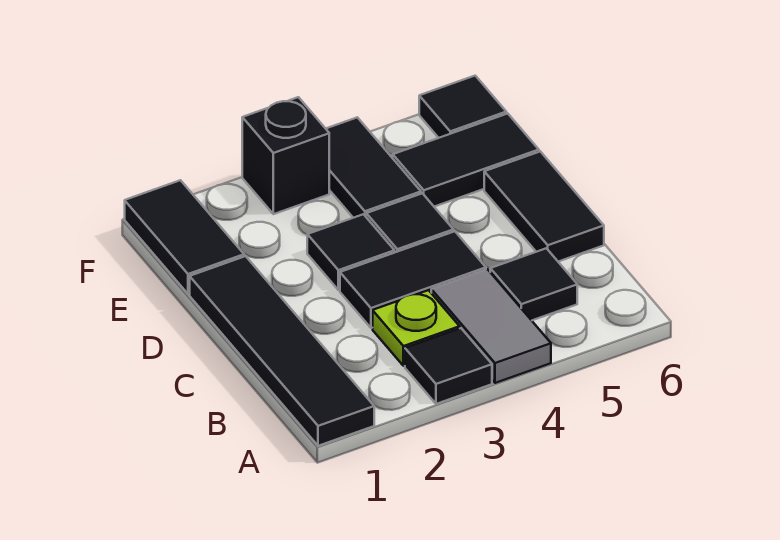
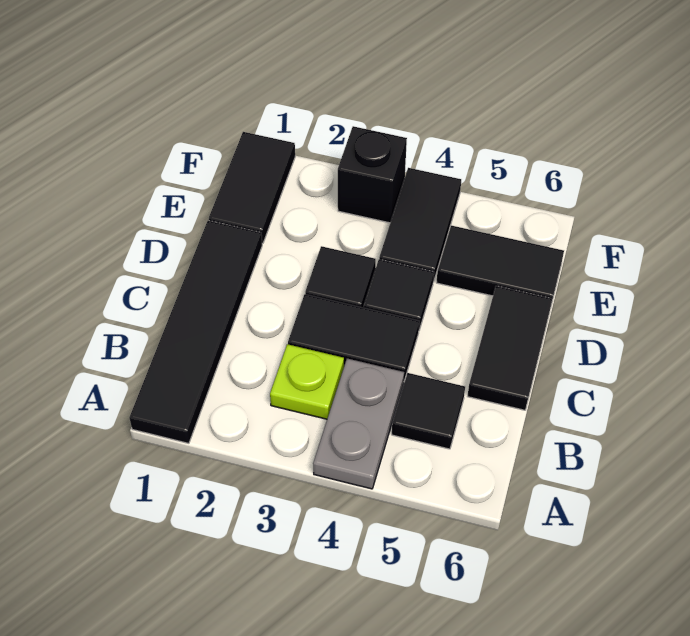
black tile A3 level 1 -> none
grey tile A4:B4 level 1 -> grey plate A4:B4 level 1
black tile F6 level 1 -> none

